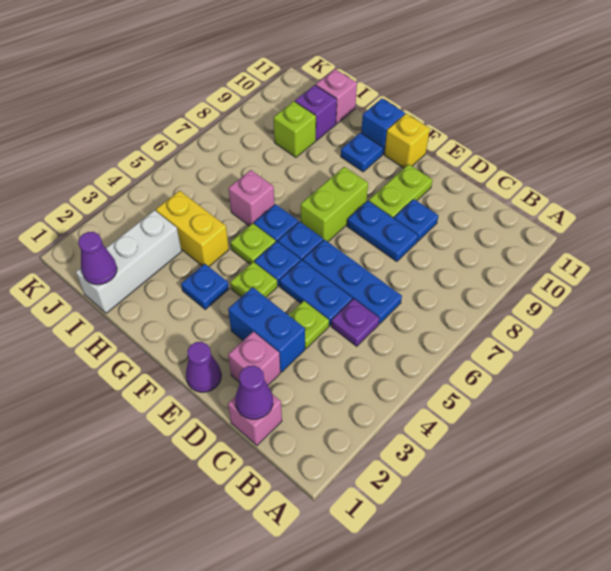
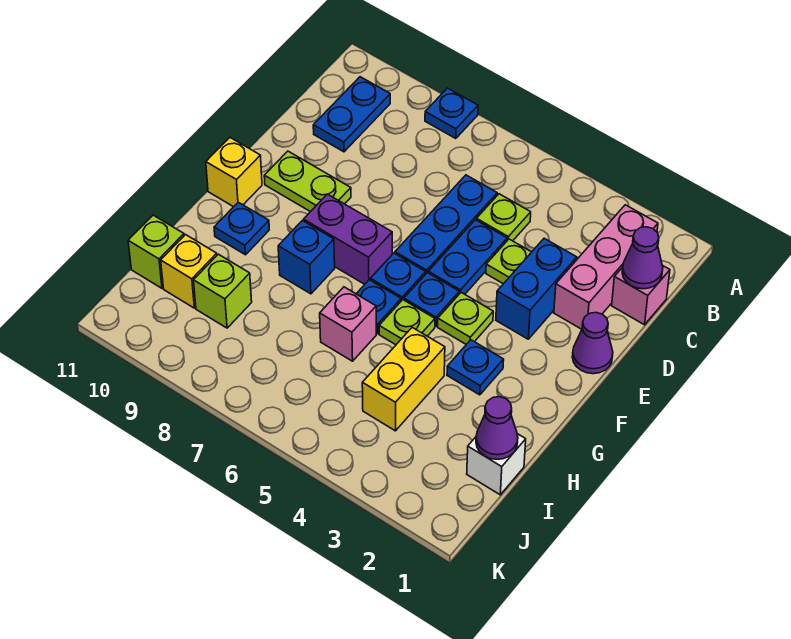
purple plate C5 level 1 -> lime plate C5 level 1
pink brick D2 level 1 -> pink brick B2:D2 level 1
blue plate D8:E8 level 1 -> blue plate B10:C10 level 1
blue plate D9 level 1 -> blue plate A8 level 1
lime brick F7:F8 level 1 -> purple brick F7:F8 level 1
blue brick G11 level 1 -> blue brick G8 level 1
white brick I1:I3 level 1 -> white brick I1 level 1
purple brick I10 level 1 -> yellow brick I10 level 1
pink brick I11 level 1 -> lime brick I11 level 1

